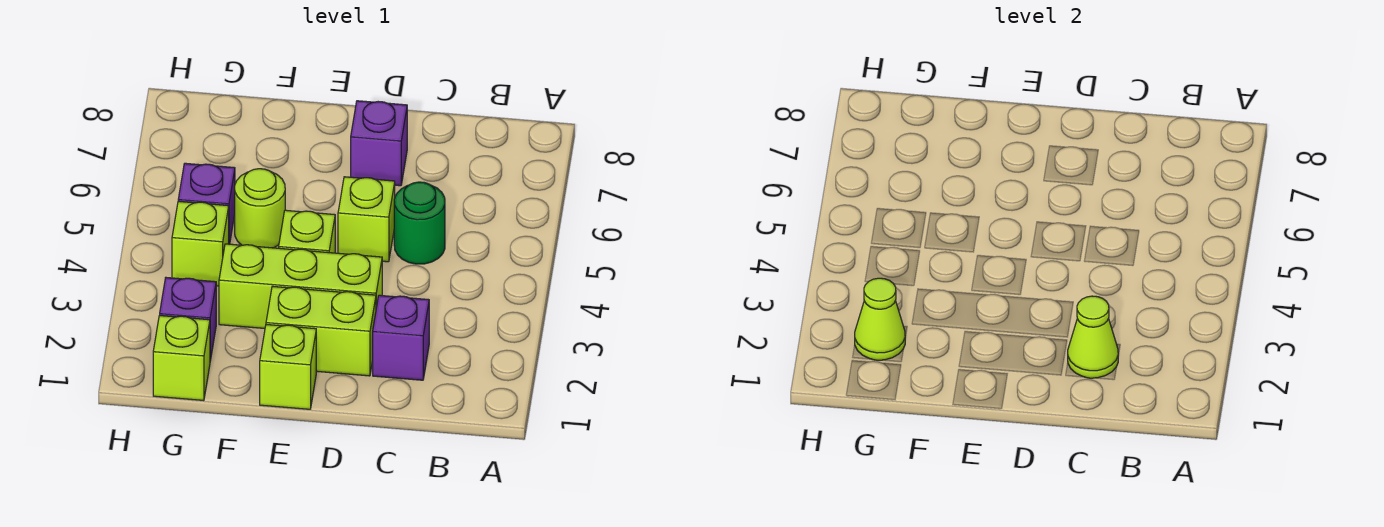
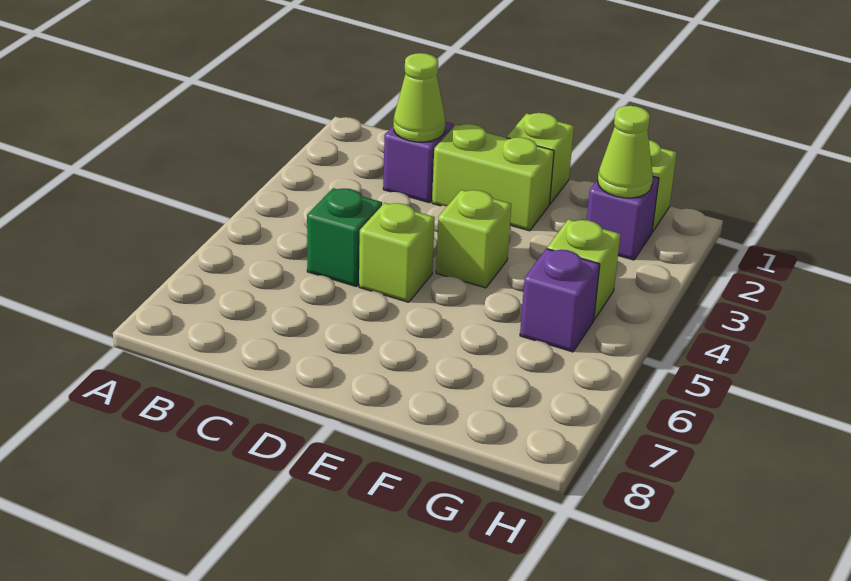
green round brick C5 level 1 -> green brick C5 level 1
lime brick D3:F3 level 1 -> none
purple brick D7 level 1 -> none
lime round brick F5 level 1 -> none

